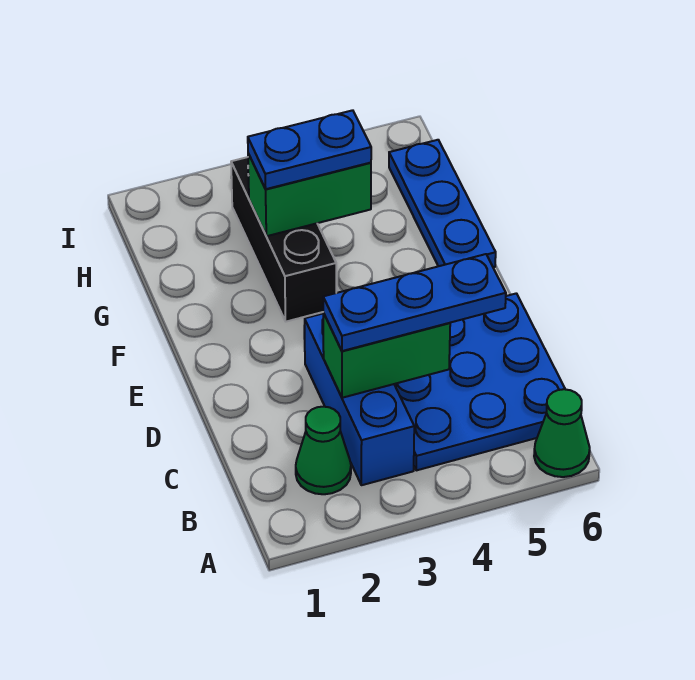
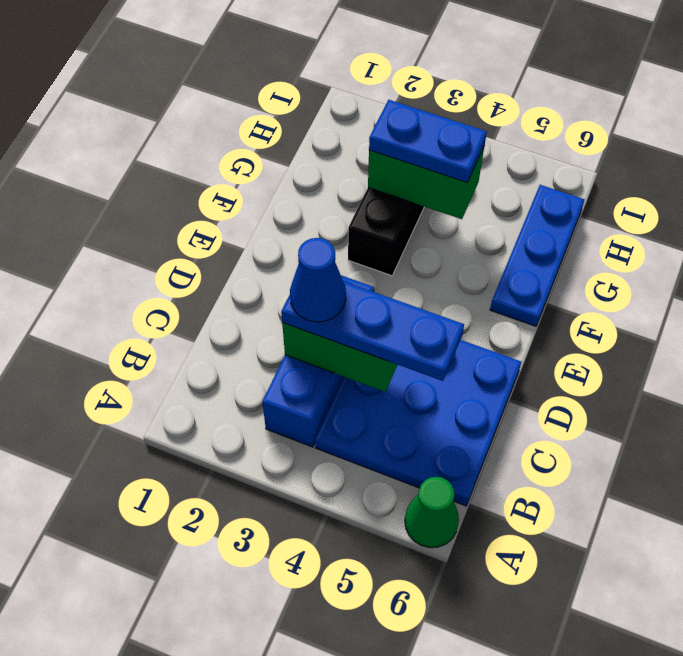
green cone B2 level 1 -> none
none -> blue cone C3 level 4

